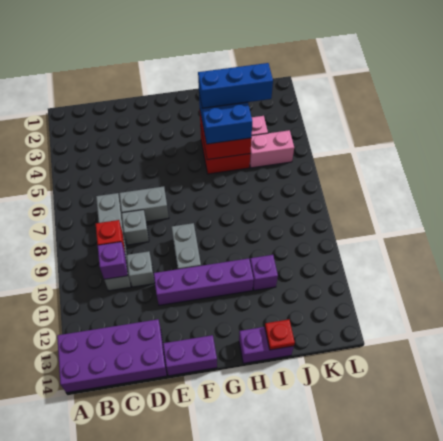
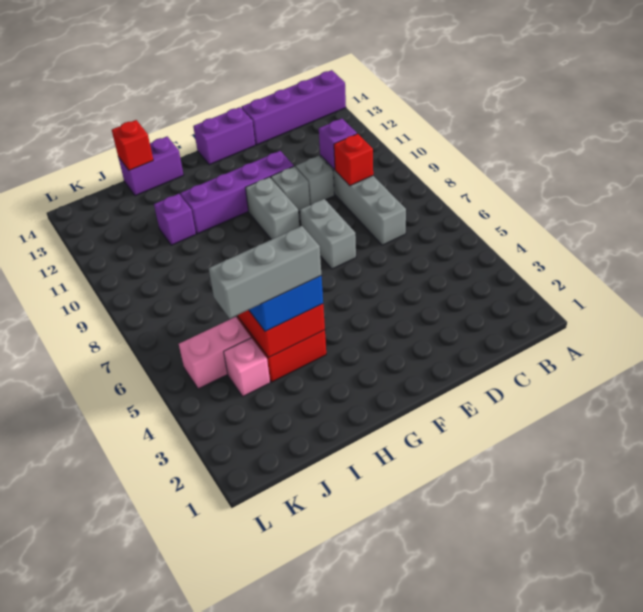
purple brick A13:D14 level 1 -> purple brick A14:D14 level 1
grey brick D7:E7 level 1 -> grey brick E7:E8 level 1
grey brick D8 level 1 -> grey brick E10 level 1
blue brick H4:J4 level 4 -> grey brick H4:J4 level 4
red plate I14 level 2 -> red brick I14 level 2

